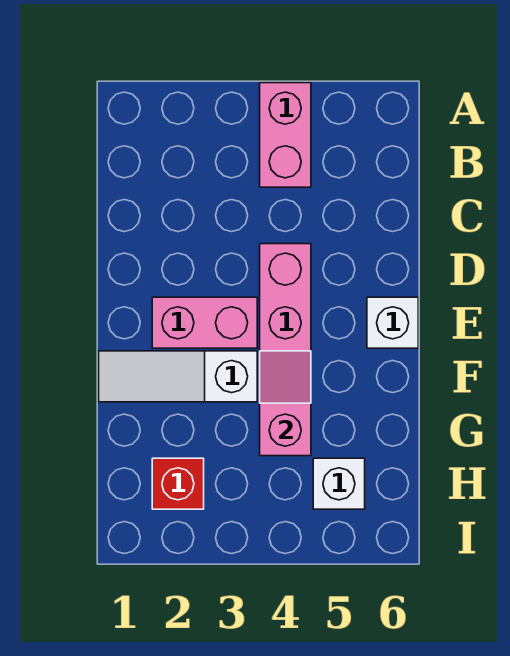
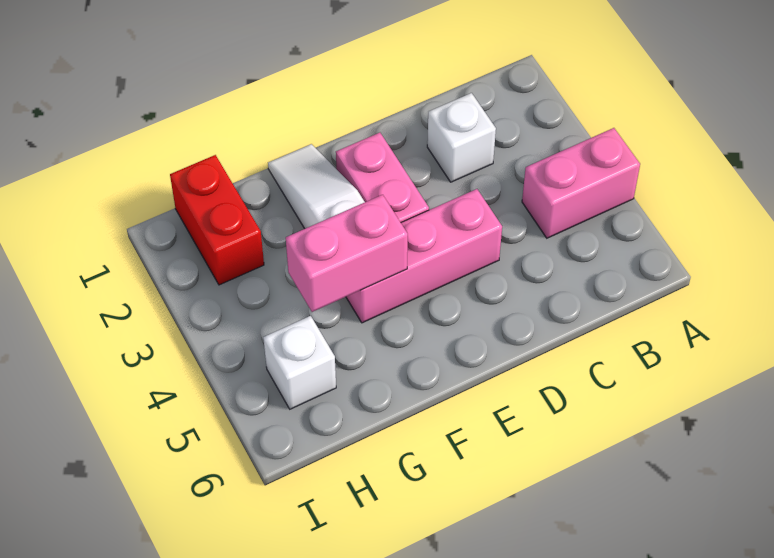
white brick E6 level 1 -> white brick C2 level 1
pink slope F4:G4 level 2 top G -> pink brick F4:G4 level 2
red brick H2 level 1 -> red brick H1:H2 level 1

